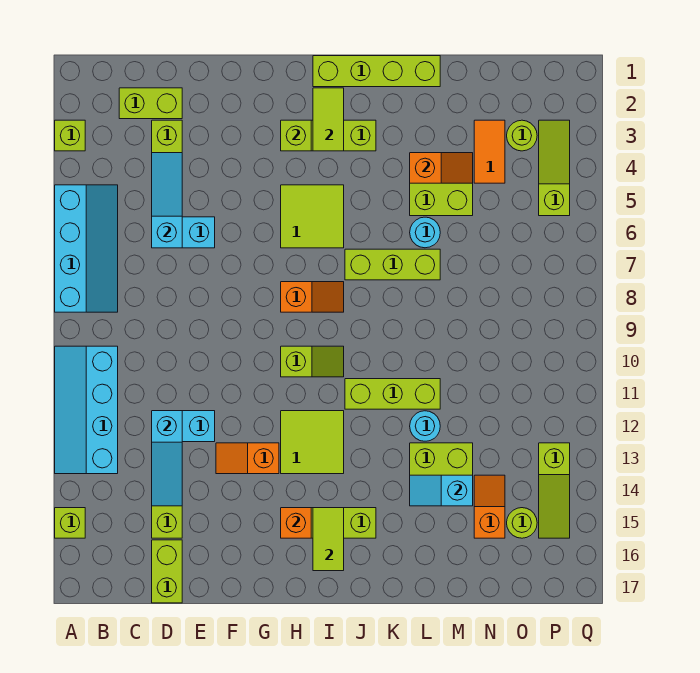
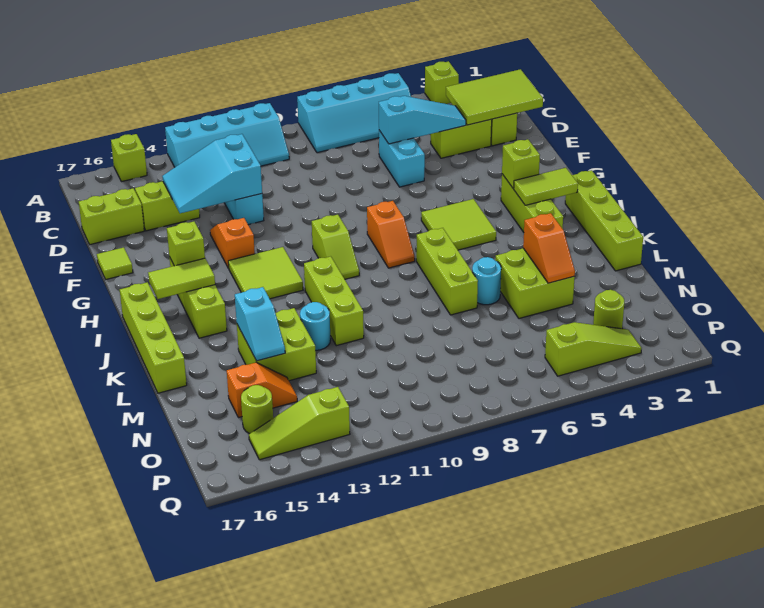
cyan slope A10:B13 level 1 top B -> cyan slope A10:B13 level 1 top A
none -> lime tile C1:D3 level 2
cyan slope D12:D14 level 2 top 12 -> cyan slope D12:E14 level 2 top 12
none -> lime tile F17 level 1
orange brick H15 level 2 -> lime brick H15 level 2
none -> lime brick I17:L17 level 1
cyan slope L14:M14 level 2 top M -> cyan slope L14:M14 level 2 top L
orange tile N3:N4 level 1 -> none

